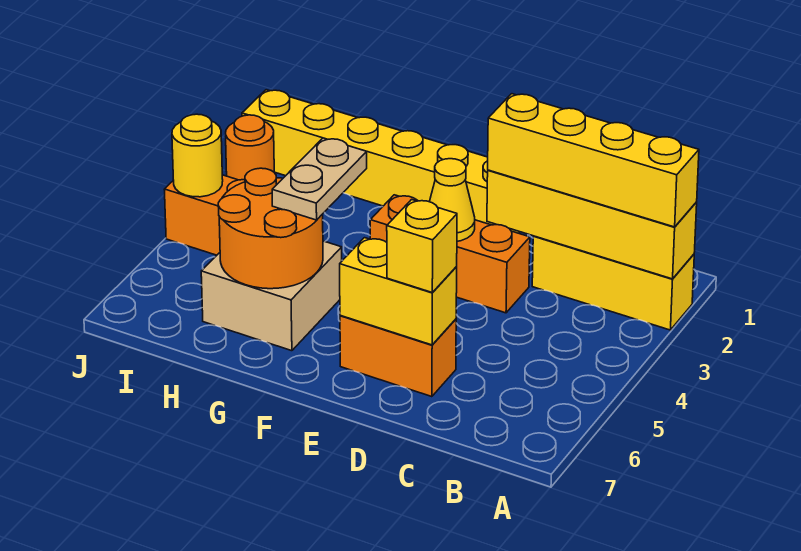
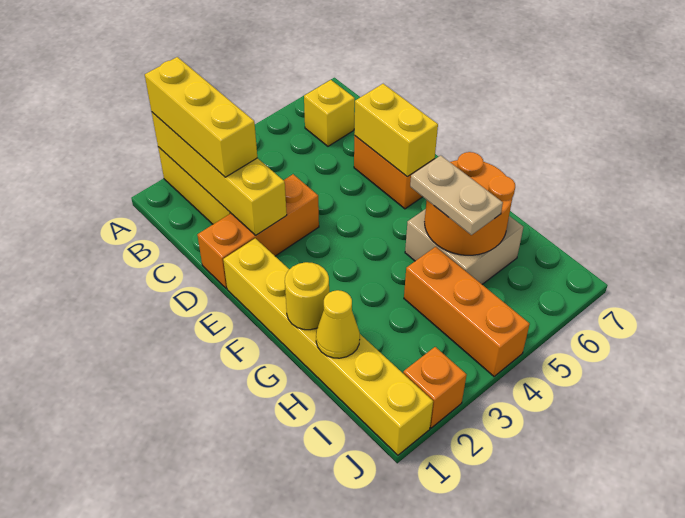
yellow brick A2:D2 level 3 -> yellow brick A2:C2 level 3
orange brick D3:F3 level 1 -> orange brick D1:D3 level 1
yellow brick D6 level 3 -> yellow brick B6 level 1
yellow cone E3 level 2 -> yellow cone H1 level 2
tan plate G4:G5 level 3 -> tan plate G5:H5 level 3
orange round brick J2 level 1 -> orange brick J2 level 1
yellow round brick J4 level 2 -> yellow round brick G1 level 2

